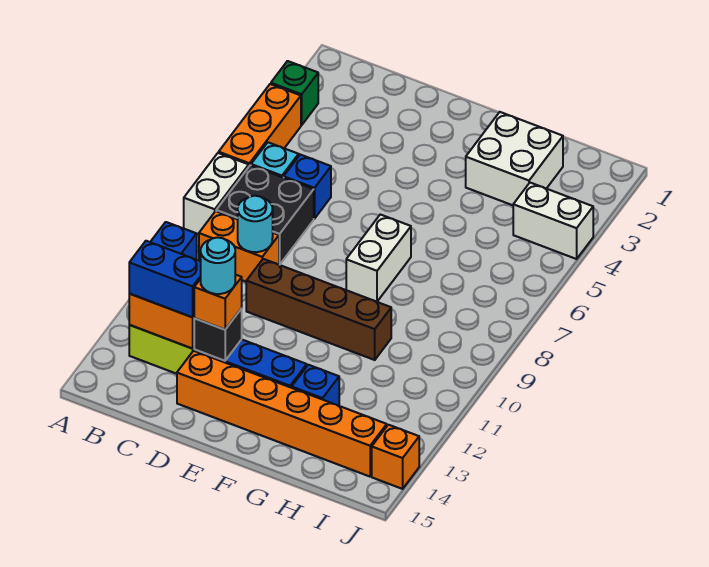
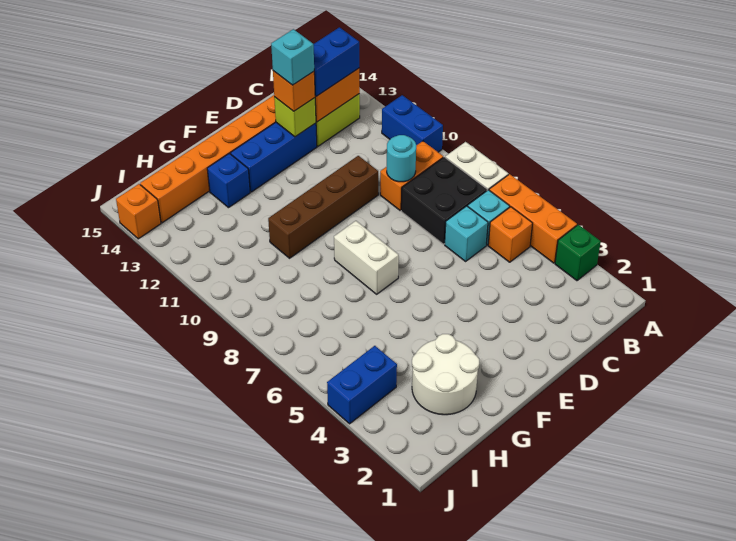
none -> orange brick B5 level 1
blue brick C6 level 1 -> cyan brick C6 level 1
black brick D13 level 2 -> lime brick D13 level 2
cyan round brick D13 level 4 -> cyan brick D13 level 4
white brick G2:H3 level 1 -> white round brick G2:H3 level 1
white brick I4:J4 level 1 -> blue brick I4:J4 level 1

